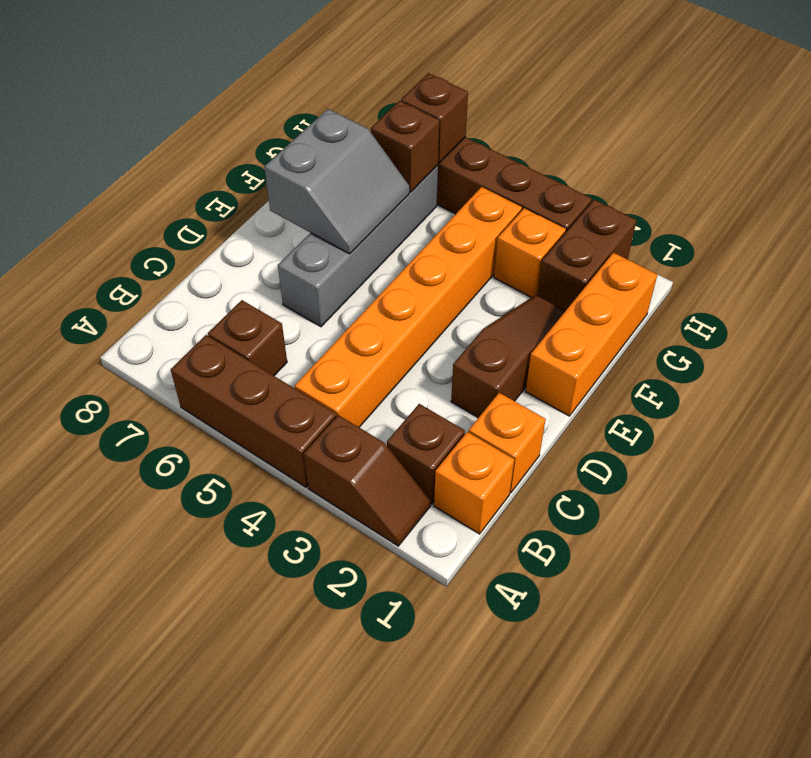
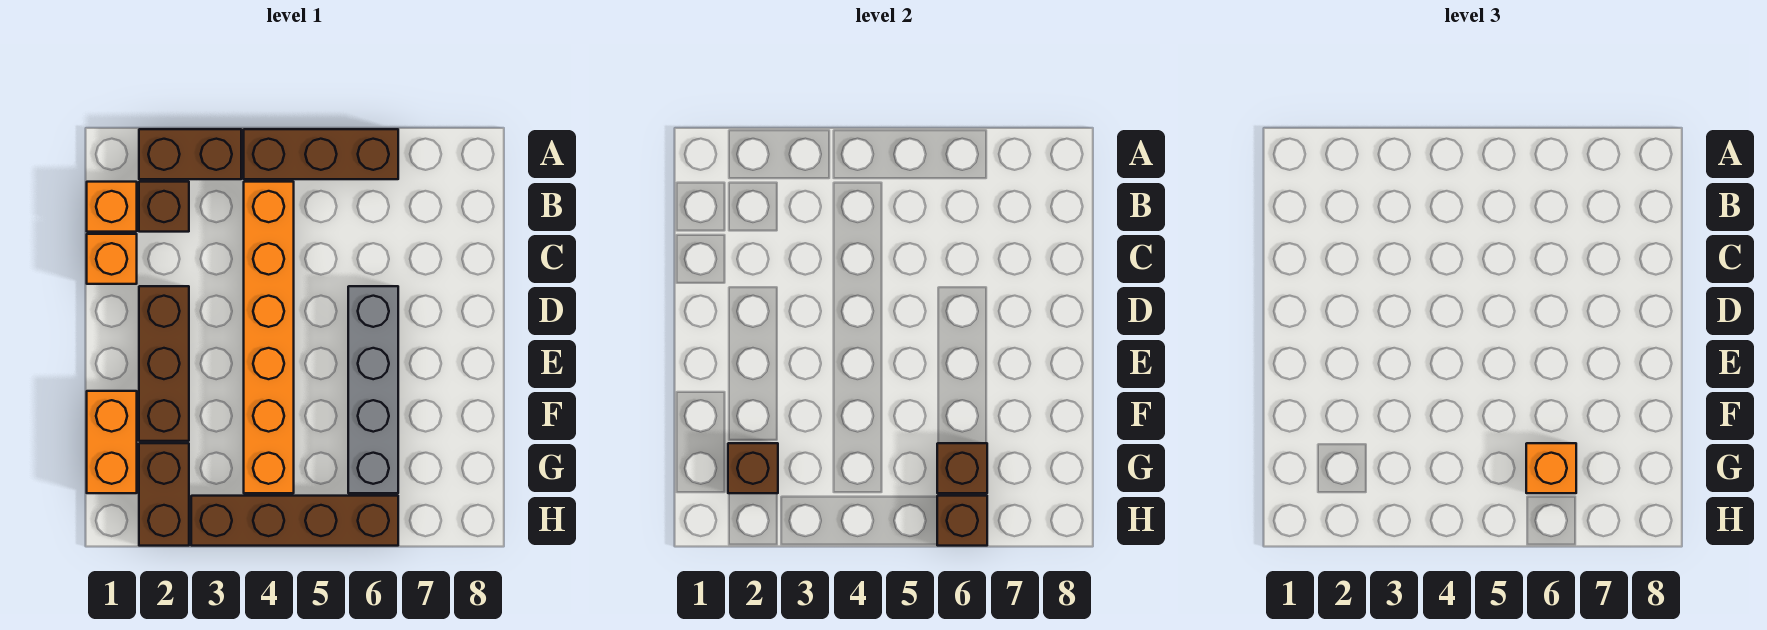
brown slope A2:A3 level 1 top 3 -> brown brick A2:A3 level 1
brown brick B6 level 1 -> brown brick G2 level 2
brown slope D2:F2 level 1 top D -> brown brick D2:F2 level 1
orange brick E1:G1 level 1 -> orange brick F1:G1 level 1
grey slope E6:F7 level 2 top 7 -> none
orange brick G3 level 1 -> orange brick G6 level 3

